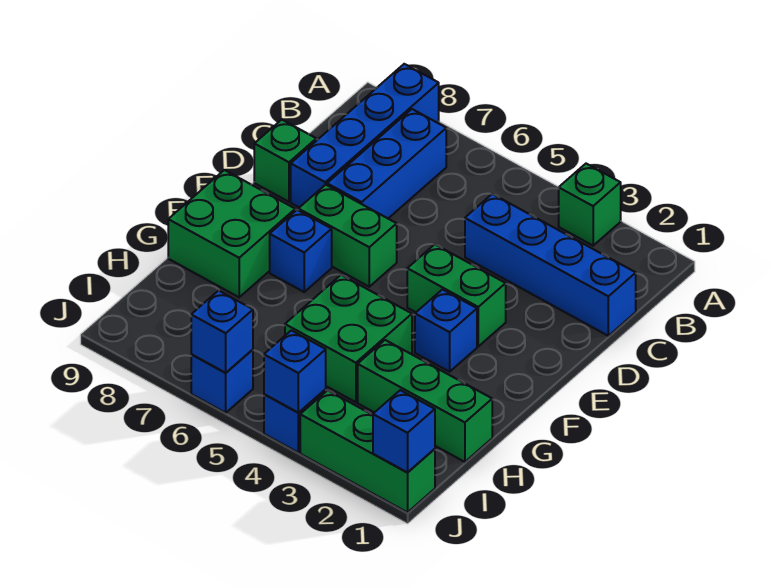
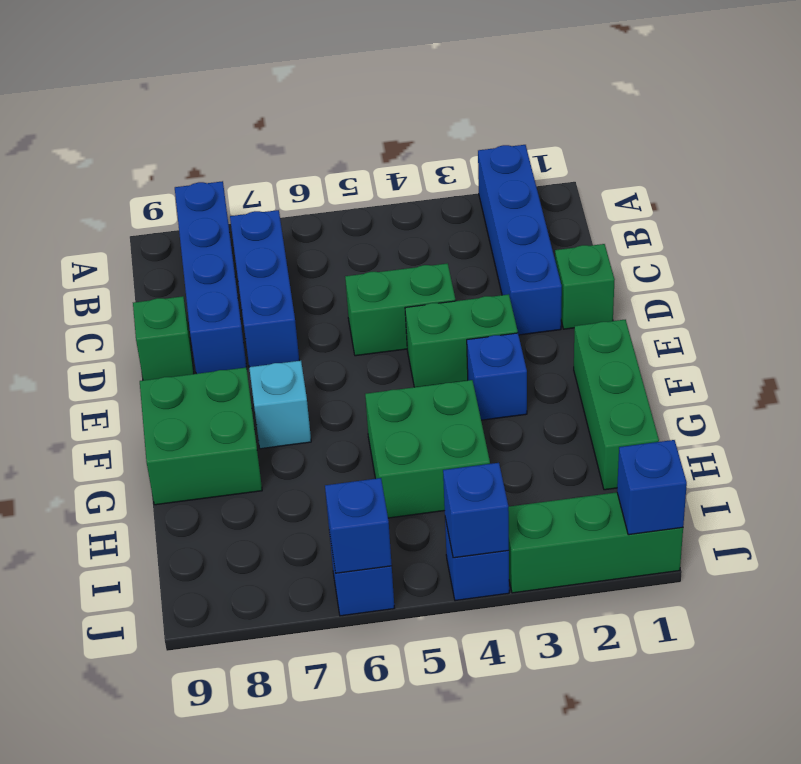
green brick A3 level 1 -> green brick D1 level 1
blue brick C1:C4 level 1 -> blue brick A2:D2 level 1
green brick E6:E7 level 1 -> green brick D4:D5 level 1
blue brick F7 level 1 -> cyan brick F7 level 1
green brick H1:H3 level 1 -> green brick F1:H1 level 1

